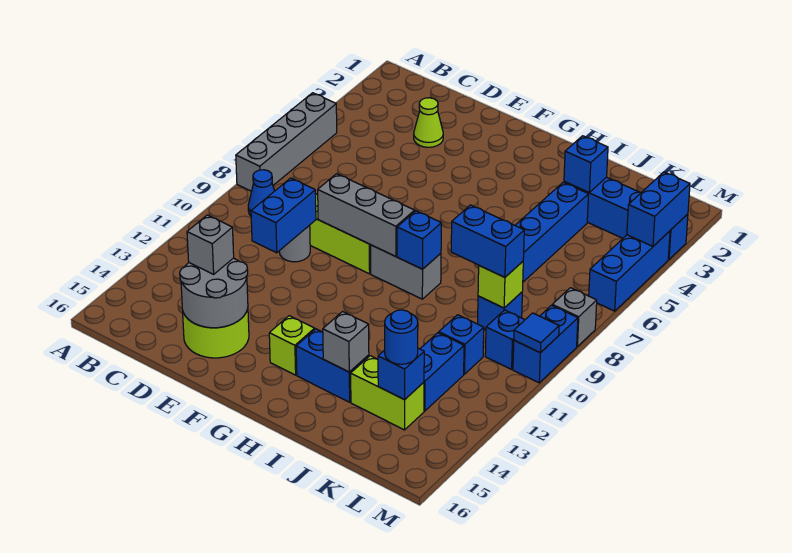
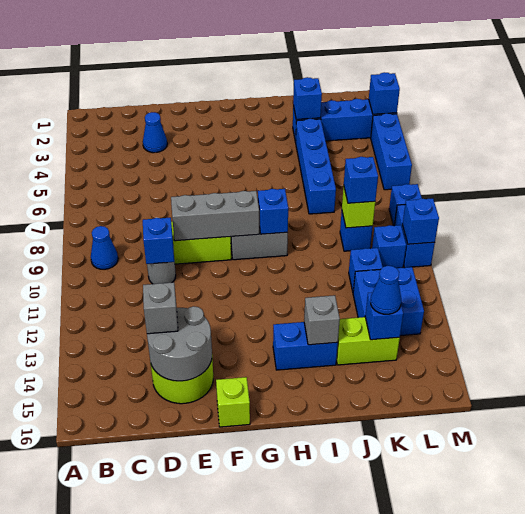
grey brick A5:A8 level 1 -> none
lime cone D3 level 1 -> blue cone D3 level 1
blue brick D10:D11 level 2 -> blue brick D10 level 2
lime brick G14 level 1 -> lime brick F16 level 1
blue brick J9:K9 level 3 -> blue brick K9 level 3
blue brick K12:K13 level 1 -> blue brick K12:L13 level 1
blue round brick K14 level 3 -> blue cone K14 level 3
blue brick M3:M4 level 2 -> blue brick M3 level 2
grey brick M8 level 1 -> blue brick M8 level 1
blue tile M10 level 2 -> blue brick M10 level 2

